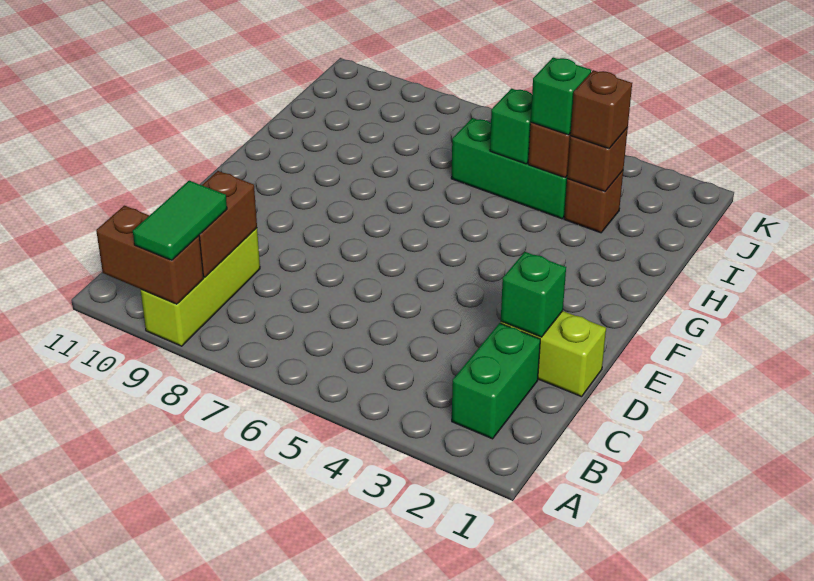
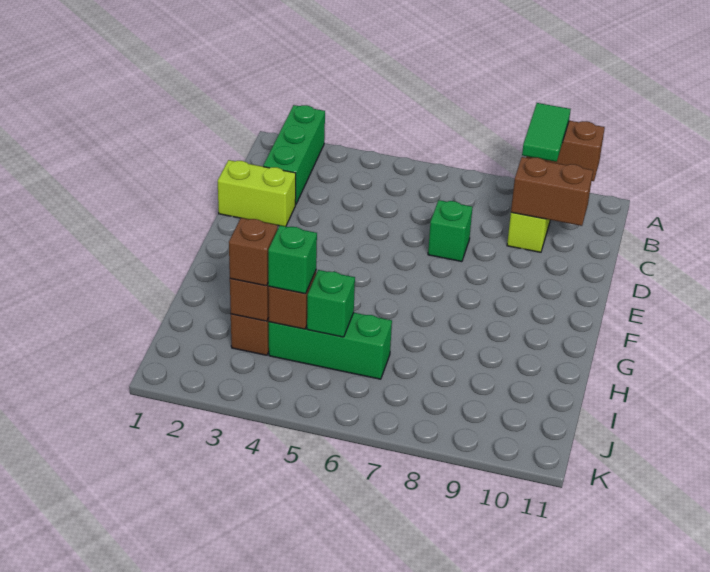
green brick B2:C2 level 1 -> green brick A2:C2 level 1
brown brick B9:C9 level 2 -> brown brick C9:C10 level 2
green brick D2 level 2 -> green brick D7 level 1

